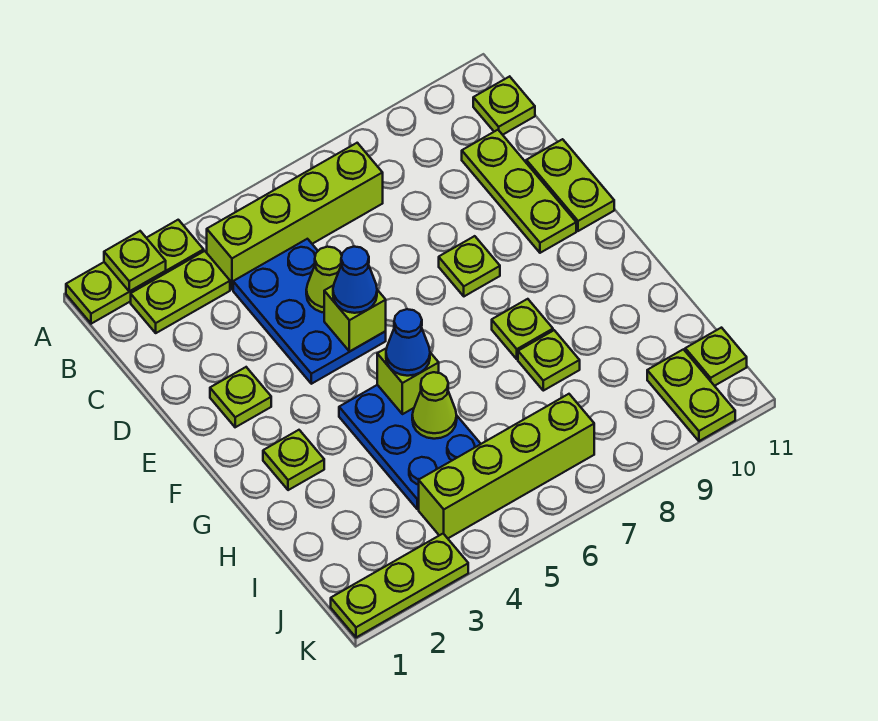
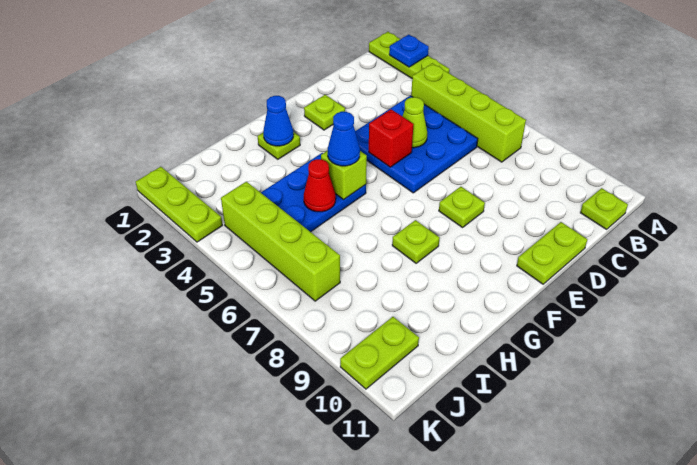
lime plate A2 level 2 -> blue plate A2 level 2
lime plate B2:B3 level 1 -> none
blue plate C4:E5 level 1 -> blue plate C4:E6 level 1
lime plate C10:E10 level 1 -> none
lime brick E5 level 2 -> red brick E5 level 2
blue cone E5 level 3 -> blue cone G2 level 2
lime cone H5 level 2 -> red cone H5 level 2
lime plate H8 level 1 -> none
lime plate J11 level 1 -> none

